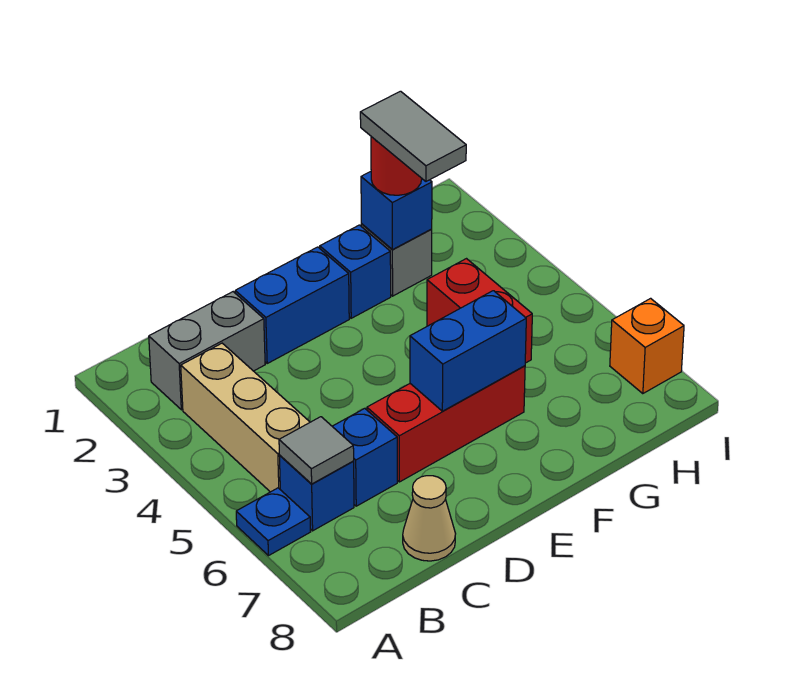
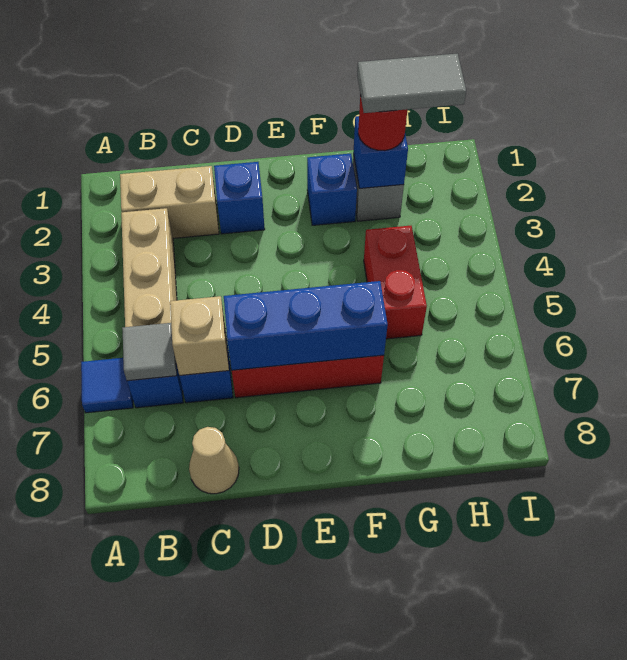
blue plate A6 level 1 -> blue tile A6 level 1
grey brick B2:C2 level 1 -> tan brick B2:C2 level 1
none -> tan brick C6 level 2
blue brick D2:E2 level 1 -> blue brick D2 level 1
blue brick E6:F6 level 2 -> blue brick D6:F6 level 2
grey tile G2:G3 level 4 -> grey tile G2:H2 level 4
orange brick I7 level 1 -> none

